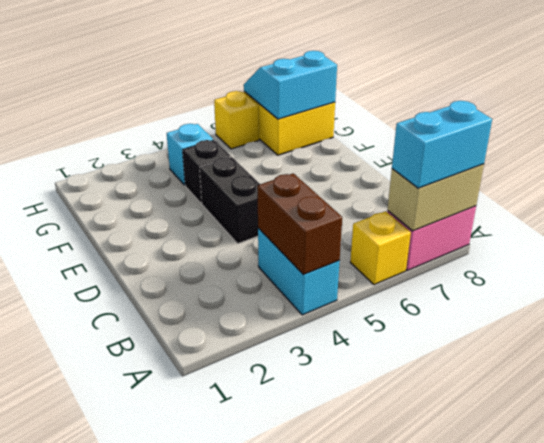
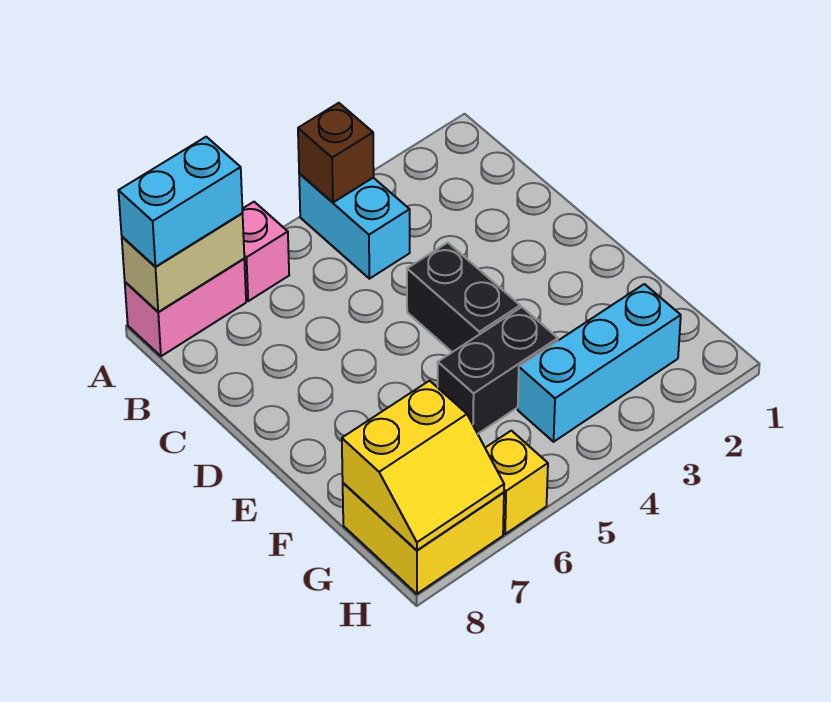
brown brick A4:B4 level 2 -> brown brick A4 level 2
yellow brick A6 level 1 -> pink brick A6 level 1
black brick F4 level 1 -> black brick F4:F5 level 1
cyan brick G4 level 1 -> cyan brick G2:G4 level 1
cyan slope G7:H8 level 2 top G -> yellow slope G7:H8 level 2 top G

